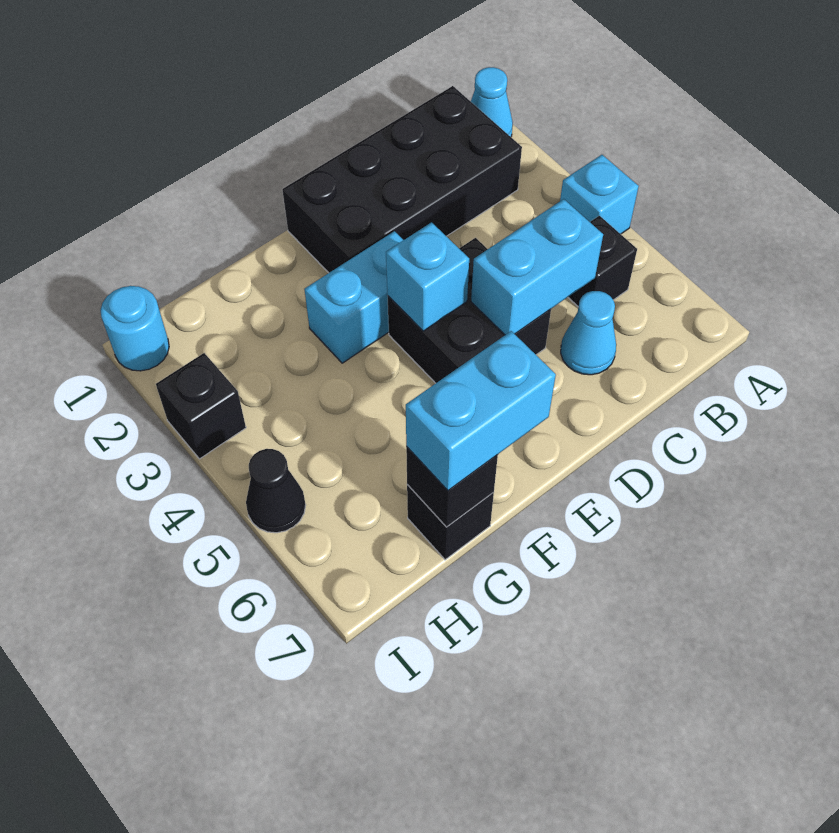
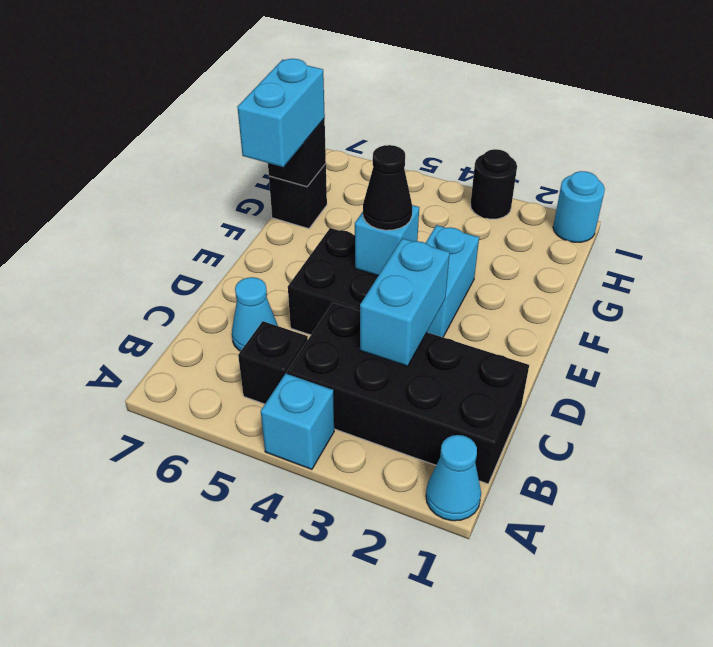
black brick B1:E2 level 1 -> black brick B1:C4 level 1
cyan brick C5:D5 level 2 -> cyan brick C3:D3 level 2
black brick I3 level 1 -> black round brick I3 level 1
black cone I5 level 1 -> black cone E4 level 3

